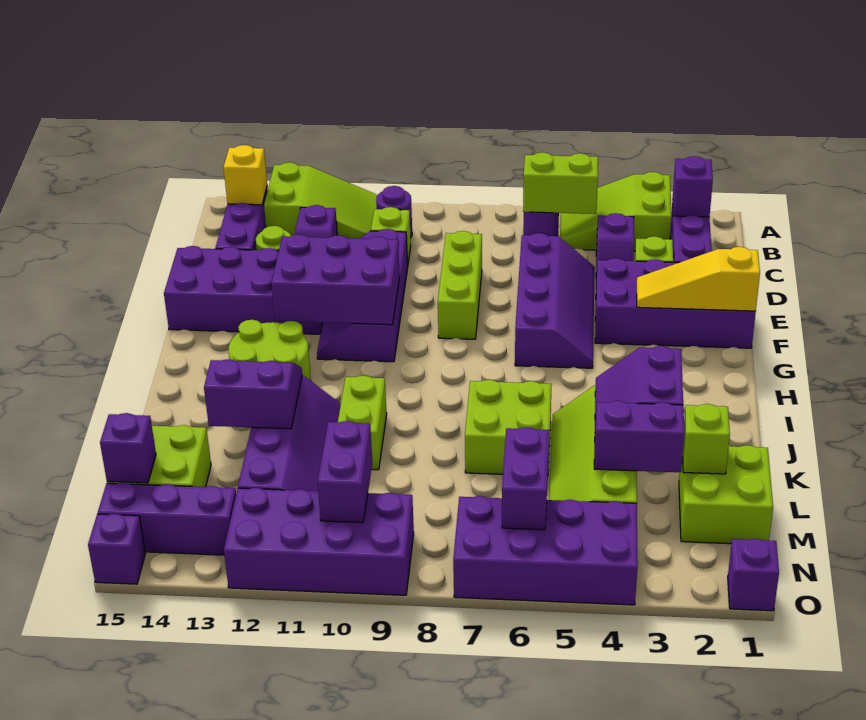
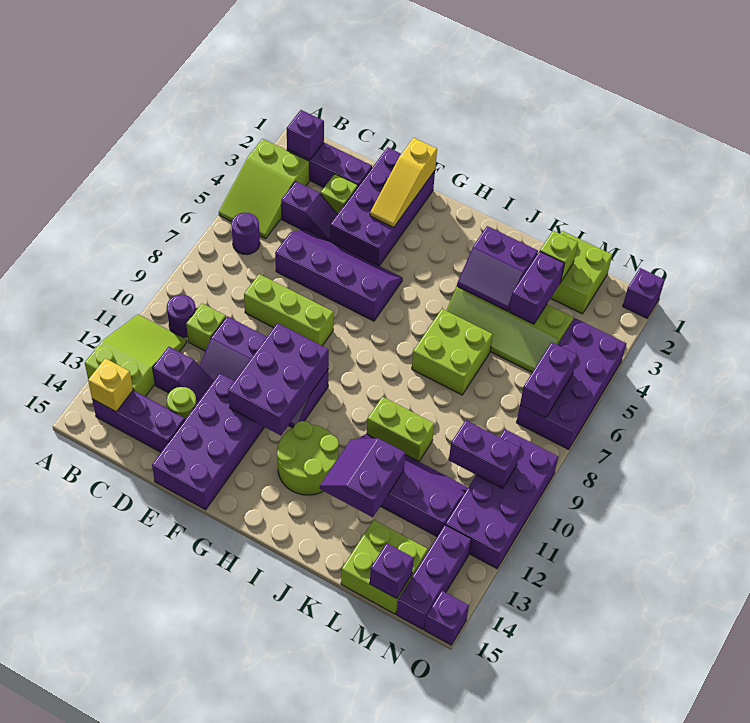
lime brick B5:B6 level 2 -> none
purple brick M6:N6 level 2 -> purple brick N6:N7 level 2

